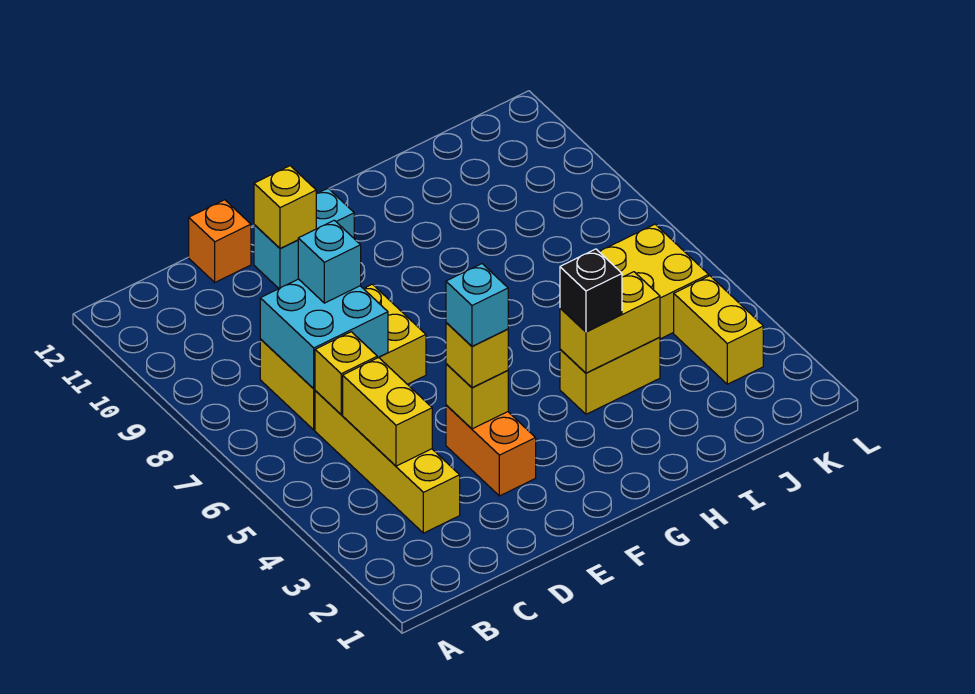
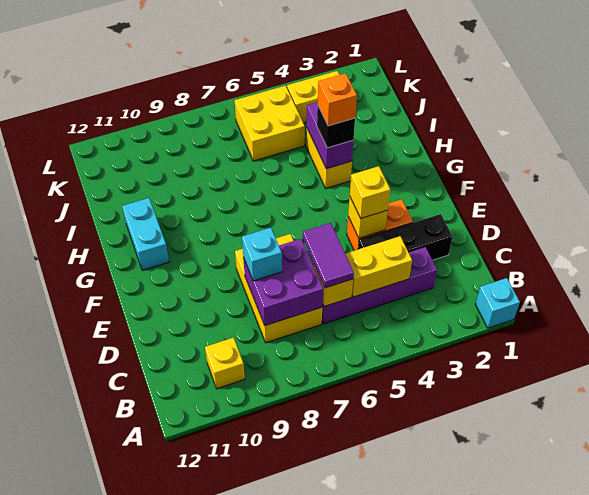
yellow brick C3:C6 level 1 -> purple brick C3:C6 level 1
none -> purple tile C6:D6 level 3
cyan brick C7:D8 level 2 -> purple brick C7:D8 level 2
none -> black brick D2:D4 level 1
orange brick D12 level 1 -> orange brick H4 level 4
cyan brick E4 level 4 -> cyan brick A1 level 1
cyan brick E11:F11 level 1 -> cyan brick G11:H11 level 1
yellow brick E11 level 2 -> yellow brick B10 level 1
yellow brick H4:I4 level 2 -> purple brick H4:I4 level 2

